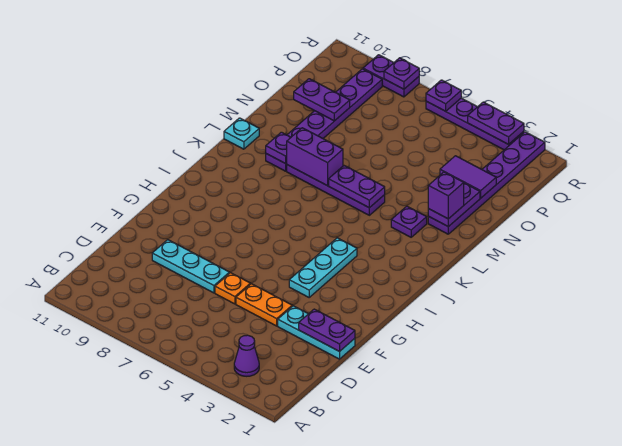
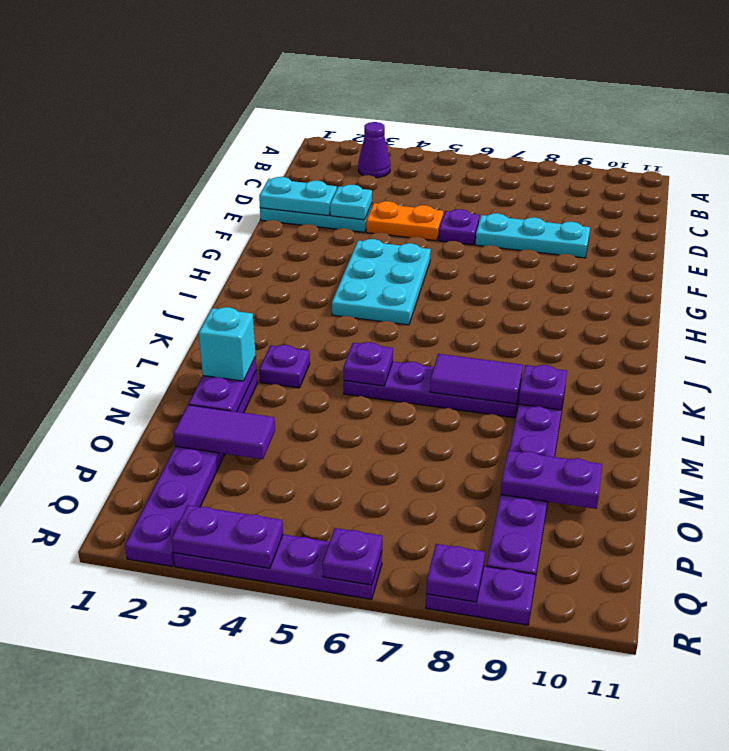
purple plate E1:E2 level 2 -> cyan plate E1:E2 level 2
orange plate E6 level 1 -> purple plate E6 level 1
cyan plate G4:I4 level 1 -> cyan plate G4:I5 level 1
purple plate L5:L6 level 2 -> purple plate L5 level 2
purple brick L7:L8 level 2 -> purple tile L7:L8 level 2
cyan plate L11 level 1 -> cyan plate E3 level 2
purple brick M2 level 3 -> cyan brick M2 level 3

